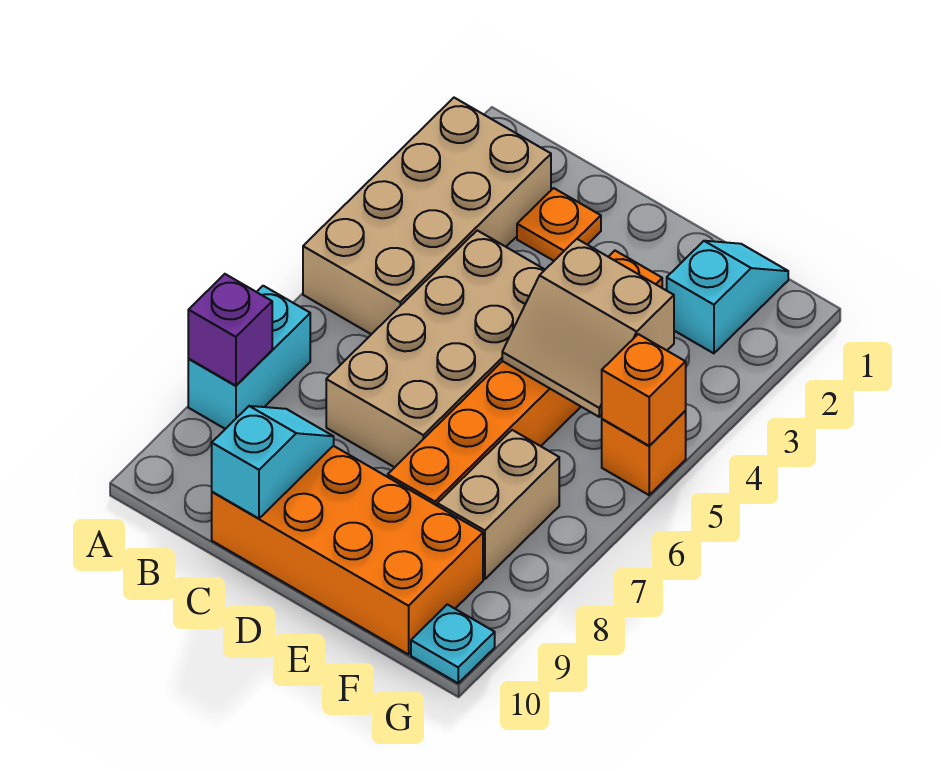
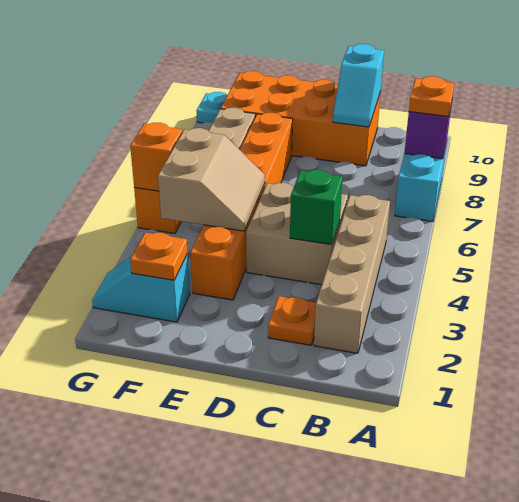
tan brick A2:B5 level 1 -> tan brick B2:B5 level 1
none -> orange plate A8 level 3
tan brick C4:D7 level 1 -> tan brick C4:D5 level 1
none -> green brick C4 level 2
tan slope E4:F5 level 2 top 4 -> tan slope E4:F5 level 2 top F
cyan slope F1:F2 level 1 top 2 -> cyan slope F2:G2 level 1 top F
none -> orange plate F2 level 2

